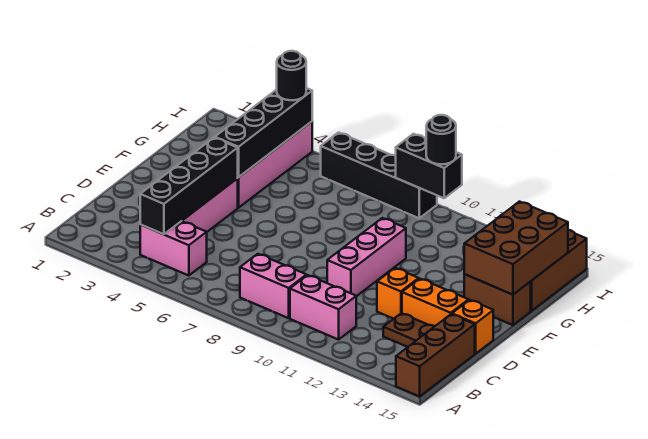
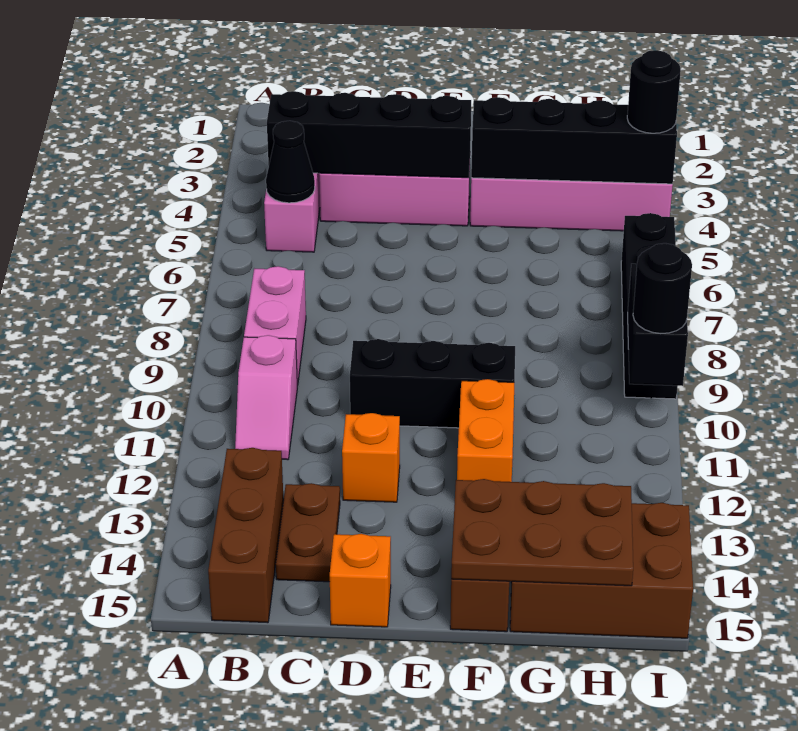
brown brick A15:C15 level 1 -> brown brick B13:B15 level 1
none -> black cone B5 level 2
pink brick B10:B11 level 1 -> pink slope B10:B11 level 1 top 10
pink brick D10:F10 level 1 -> black brick D10:F10 level 1
orange brick D13:D14 level 1 -> orange brick F11:F12 level 1
brown brick F14:H15 level 2 -> brown plate F14:H15 level 2

